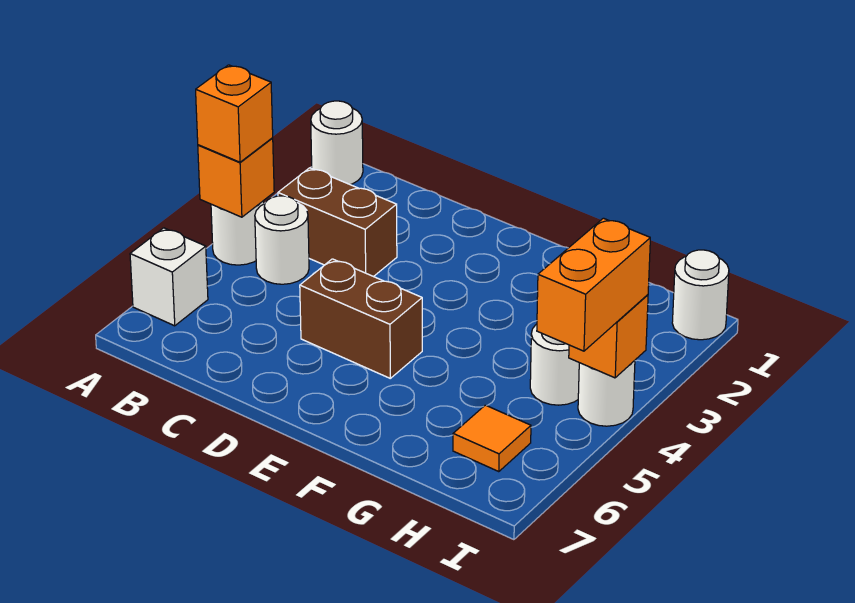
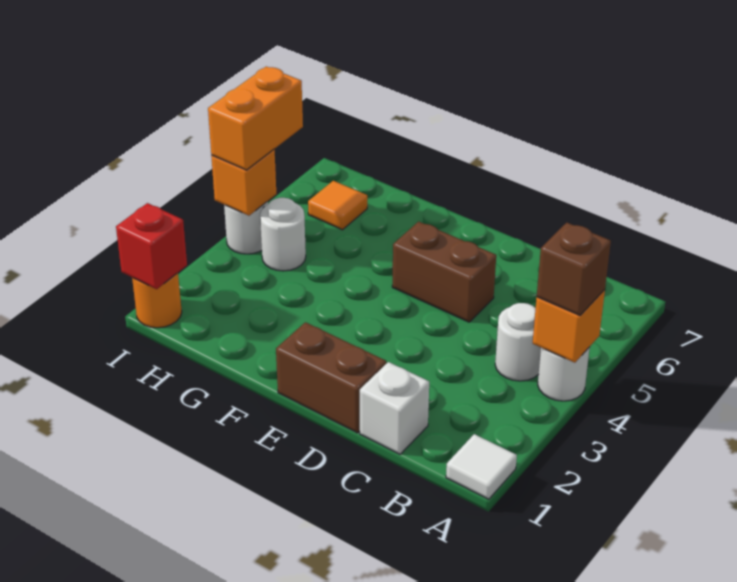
white round brick A1 level 1 -> white tile A1 level 1
orange brick A4 level 3 -> brown brick A4 level 3
white brick A6 level 1 -> white brick C1 level 1
brown brick B3:C3 level 1 -> brown brick D1:E1 level 1
white round brick I1 level 1 -> orange round brick I1 level 1
none -> red brick I1 level 2

